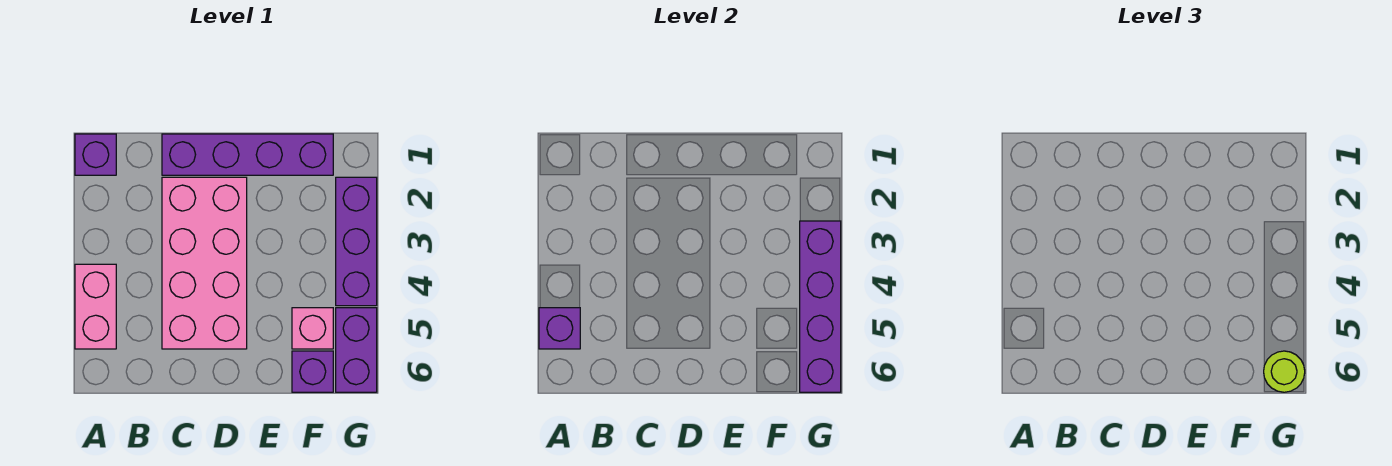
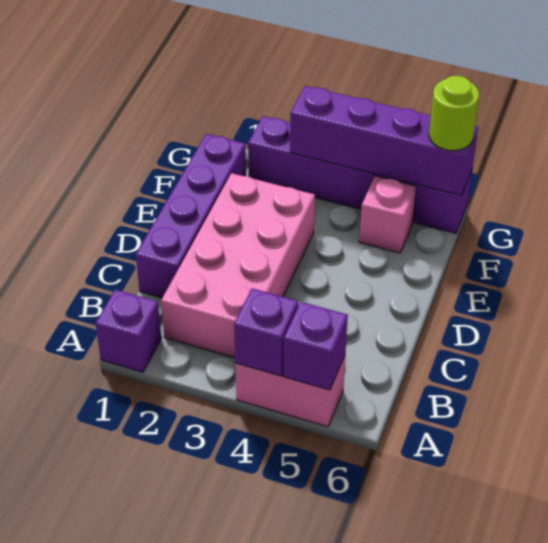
pink brick C2:D5 level 1 -> pink brick B2:E3 level 1
purple brick F6 level 1 -> purple brick A4 level 2

